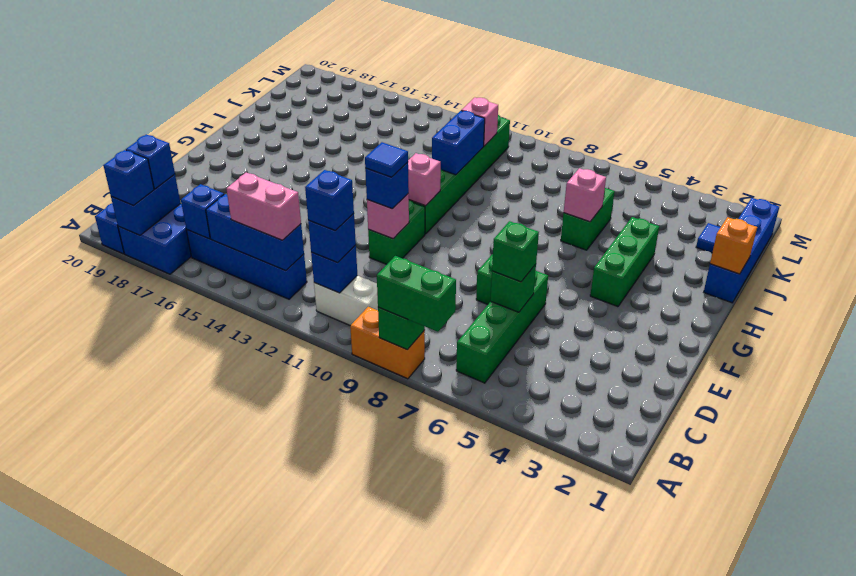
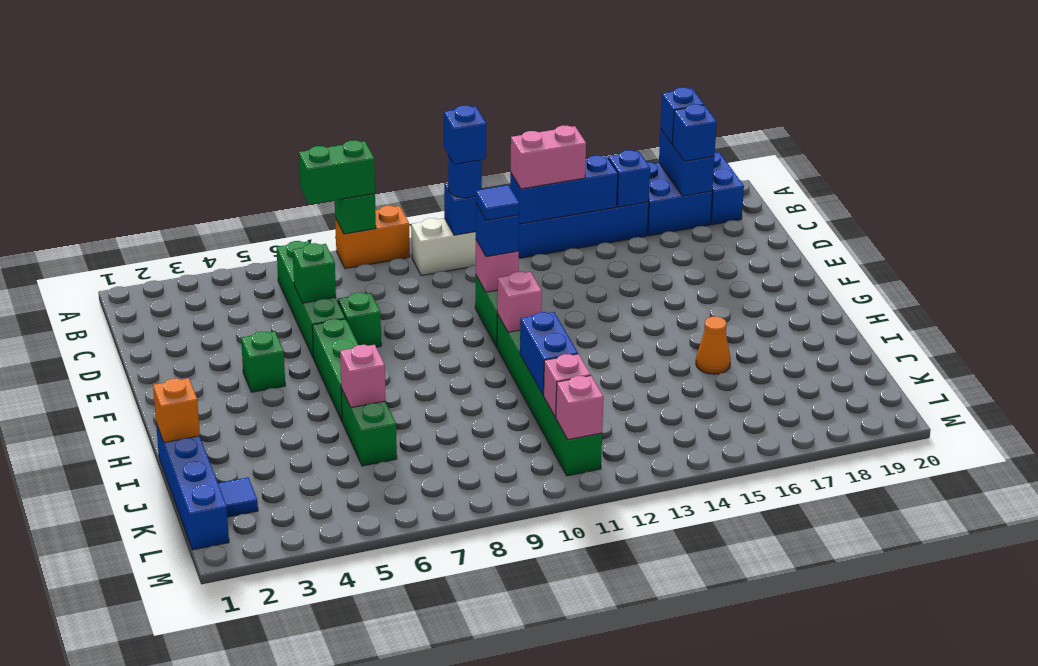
blue brick B11 level 3 -> blue round brick B11 level 3
green brick D6 level 3 -> green brick F4 level 1
green brick G4:I4 level 1 -> green brick F6:H6 level 1
none -> orange cone I16 level 1
none -> pink brick L11 level 2

